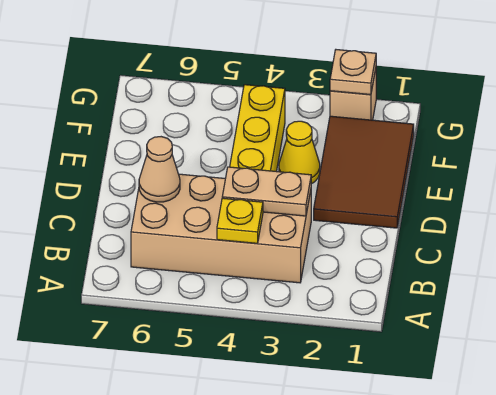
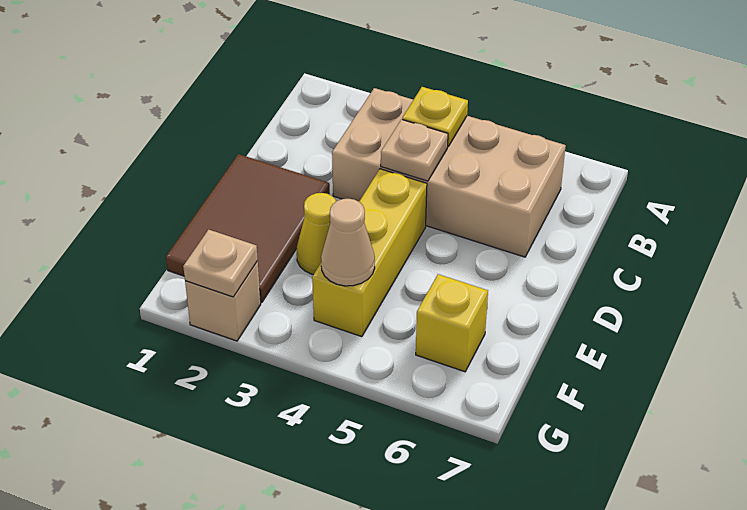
tan plate C3:C4 level 2 -> tan plate C4 level 2
tan cone C6 level 2 -> tan cone F4 level 2
none -> yellow brick F6 level 1

